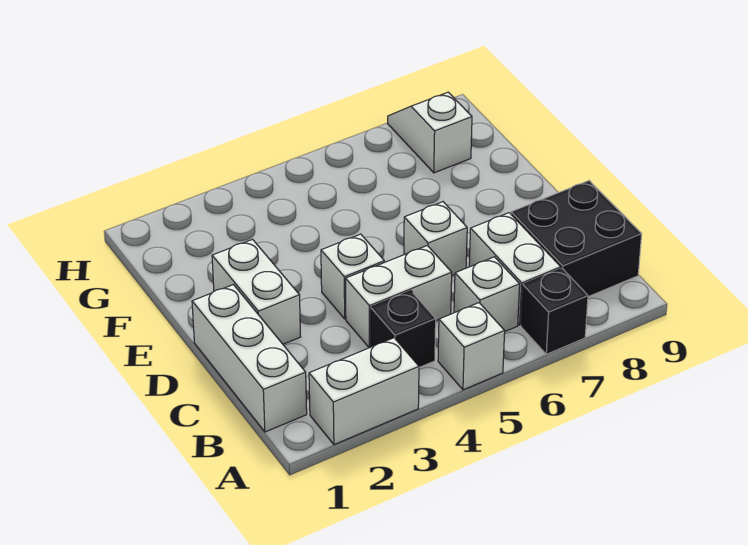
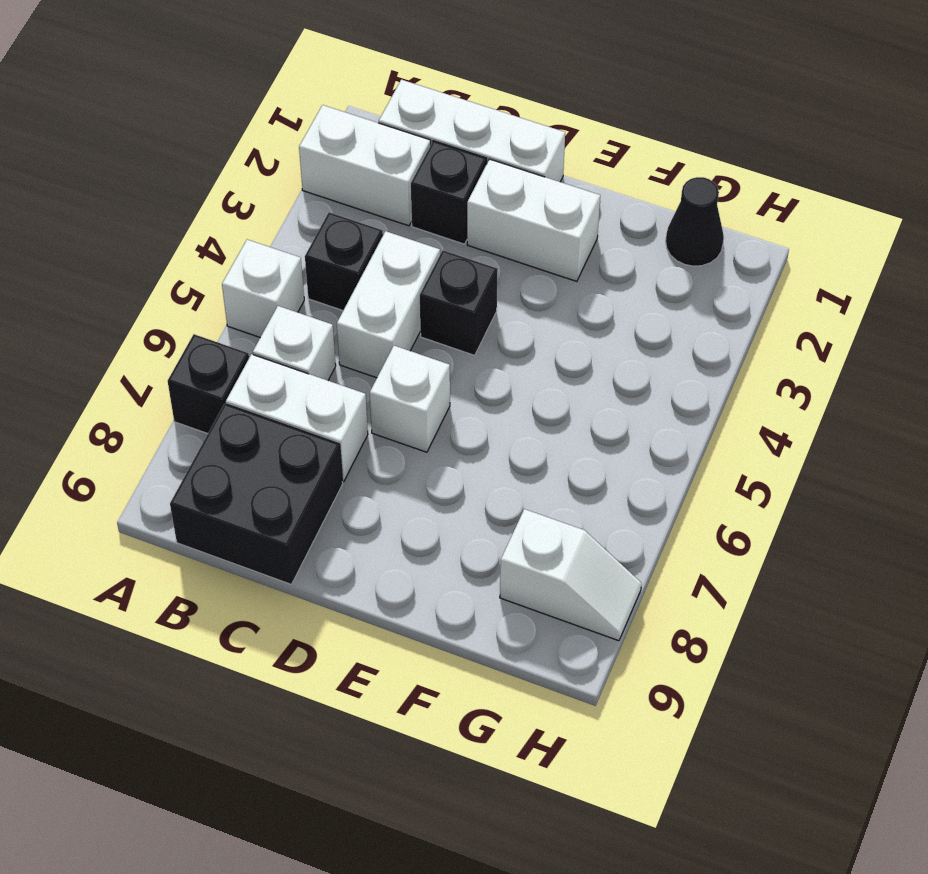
white brick A2:A3 level 1 -> white brick A2:B2 level 1
none -> black brick C2 level 1
white brick D4 level 1 -> black brick D4 level 1
none -> black cone G1 level 1

